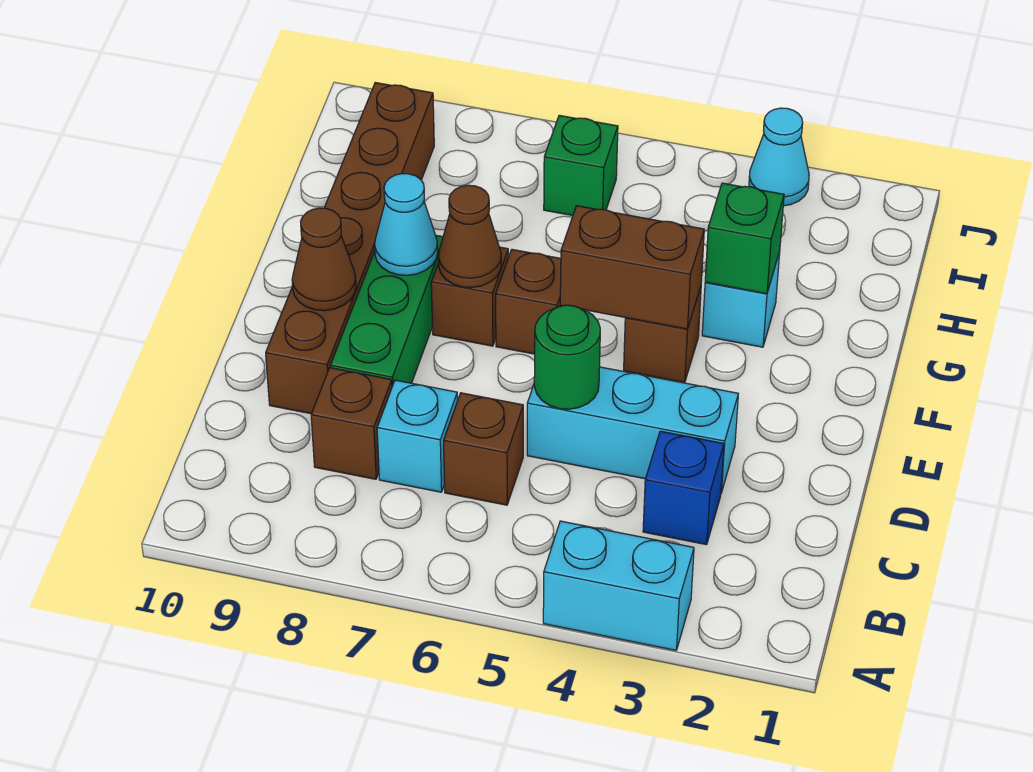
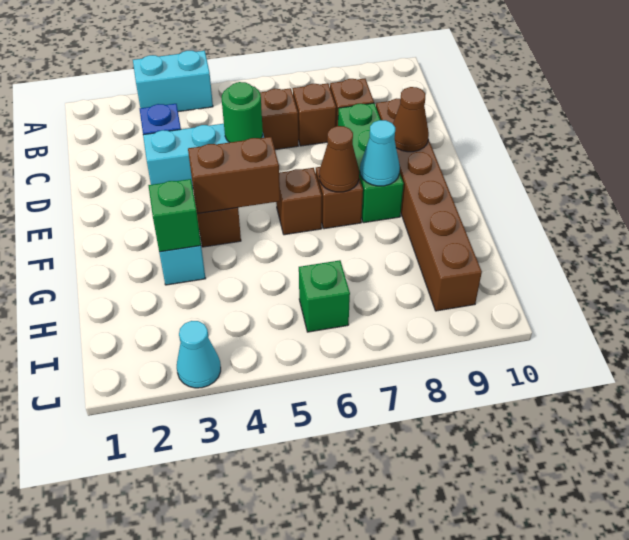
cyan brick C7 level 1 -> brown brick C7 level 1

